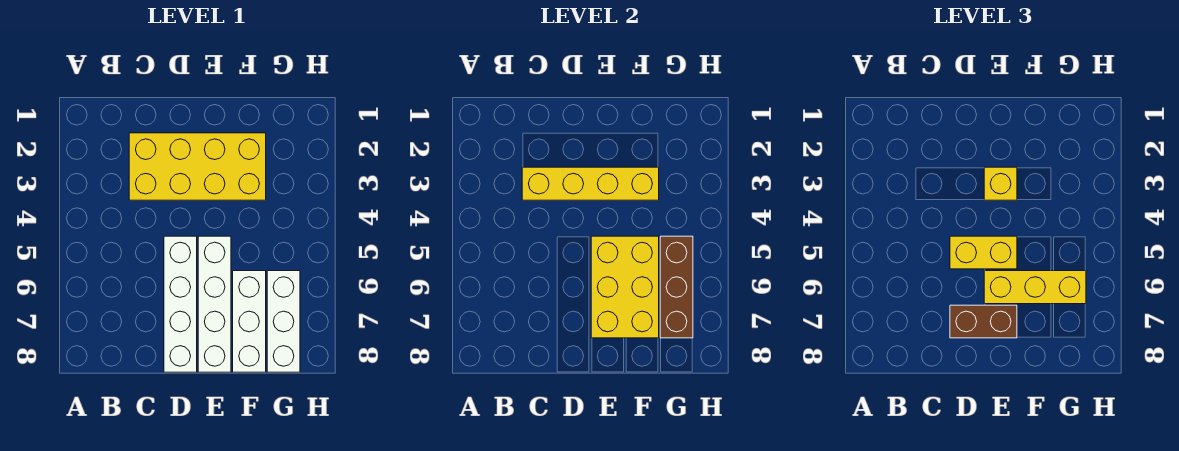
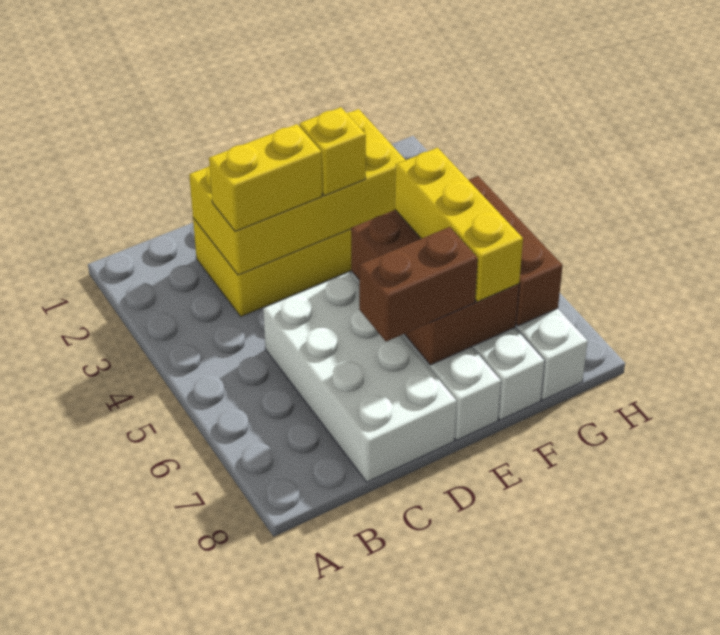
yellow brick C3:F3 level 2 -> yellow brick C2:F3 level 2
white brick D5:D8 level 1 -> white brick C5:D8 level 1
yellow brick D5:E5 level 3 -> yellow brick C3:D3 level 3
yellow brick E5:F7 level 2 -> brown brick E5:F7 level 2
yellow brick E6:G6 level 3 -> yellow brick F5:F7 level 3

